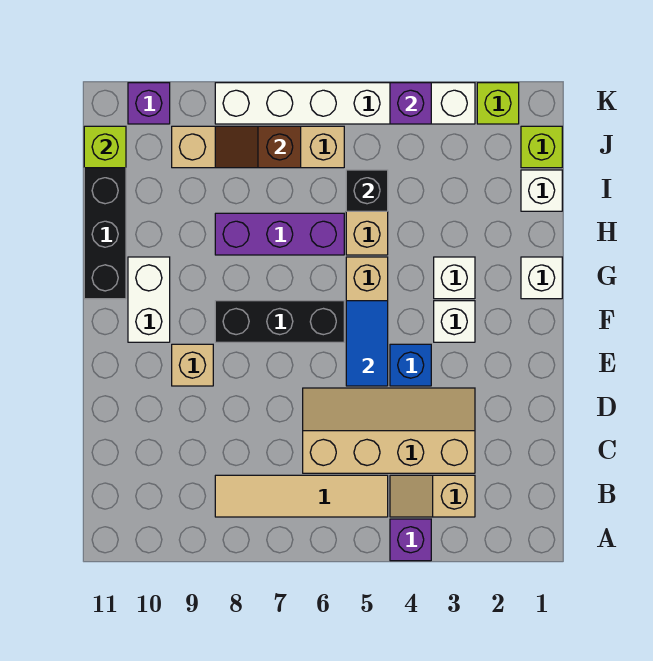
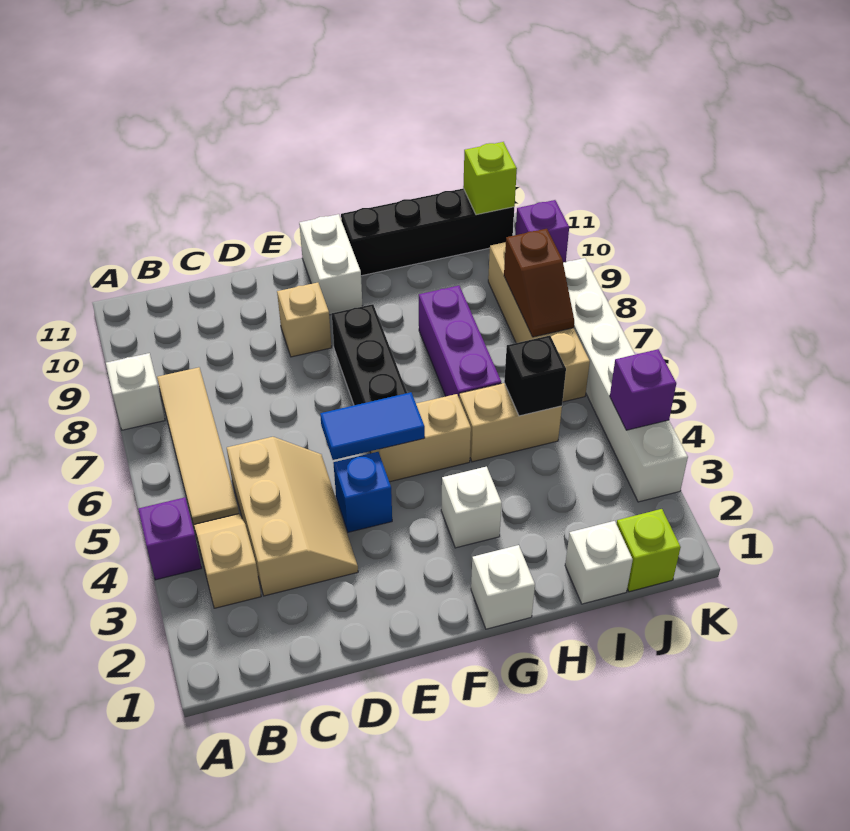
tan slope C3:D6 level 1 top C -> tan slope C3:D5 level 1 top C
white brick F3 level 1 -> white brick A8 level 1
white brick F10:G10 level 1 -> white brick F10:F11 level 1
brown slope J7:J8 level 2 top 7 -> brown slope J7:J8 level 2 top 8
lime brick K2 level 1 -> none

